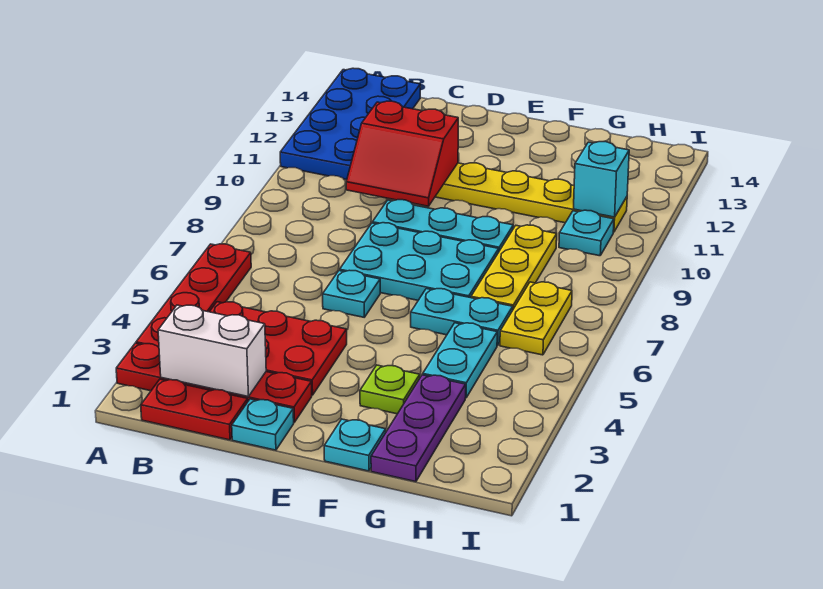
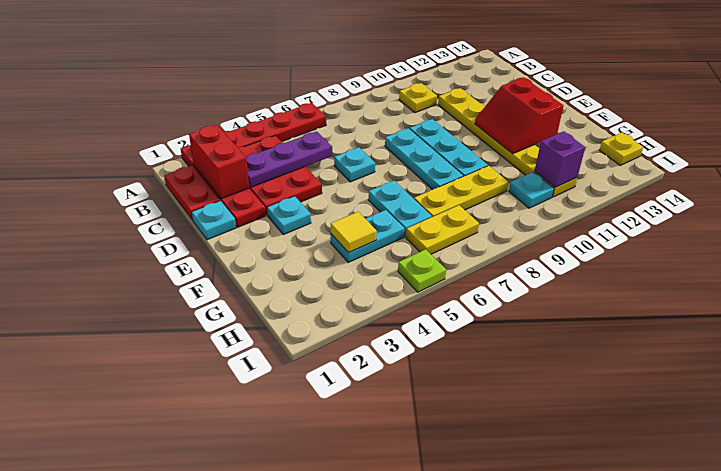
blue plate A11:B14 level 1 -> none
white brick B2:C2 level 2 -> red brick B2:C2 level 2
none -> yellow plate B10 level 1
red slope C10:D11 level 2 top 11 -> red slope E11:F12 level 2 top 12
cyan plate D7:F8 level 1 -> cyan plate D8:F8 level 1
cyan plate F1 level 1 -> cyan plate E3 level 1
lime plate F3 level 1 -> lime plate I5 level 1
purple plate G1:G3 level 1 -> purple plate C3:C5 level 2
none -> yellow tile G4 level 2
cyan brick H11 level 2 -> purple brick H11 level 2
none -> yellow plate H14 level 1

